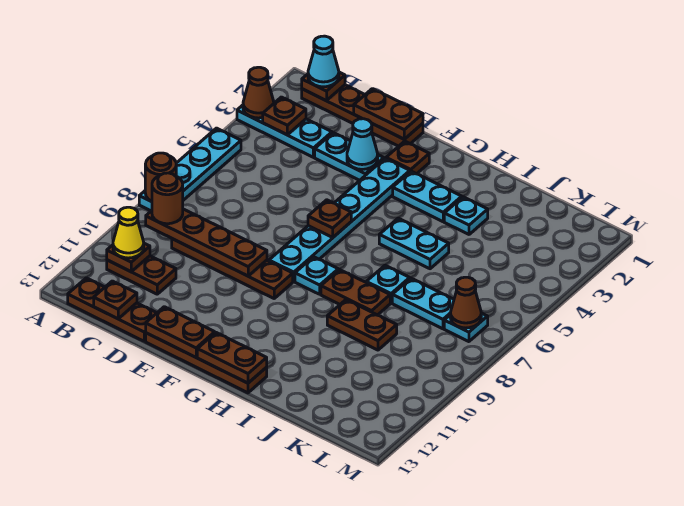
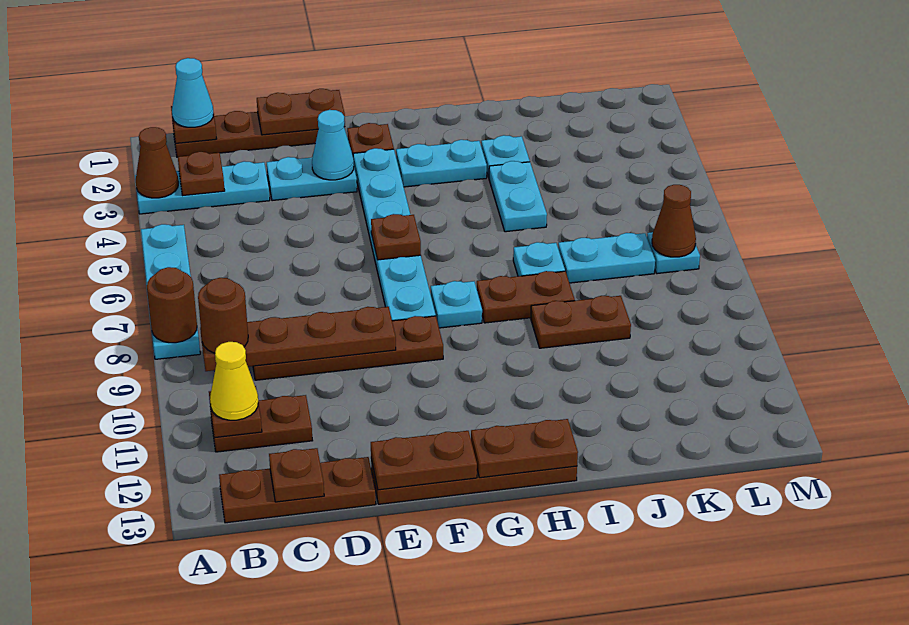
cyan plate H5:I5 level 1 -> cyan plate I4:I5 level 1

